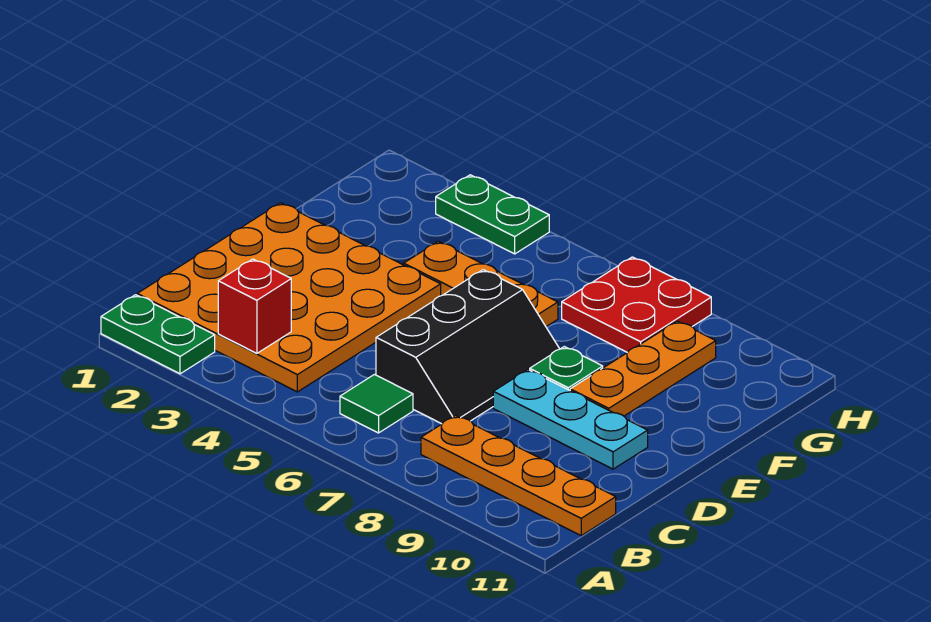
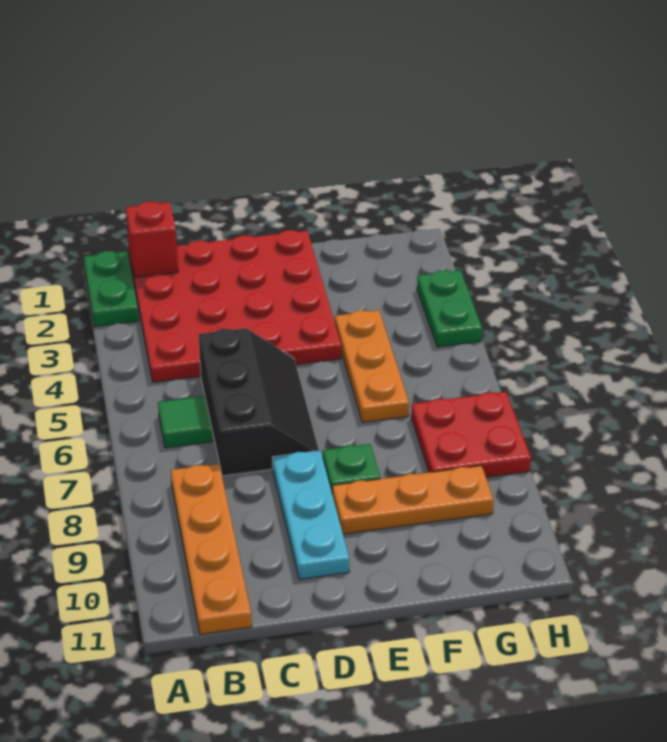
orange plate B1:E4 level 1 -> red plate B1:E4 level 1
red brick B3 level 2 -> red brick B1 level 2
black slope C6:E7 level 1 top 6 -> black slope C5:D7 level 1 top C

